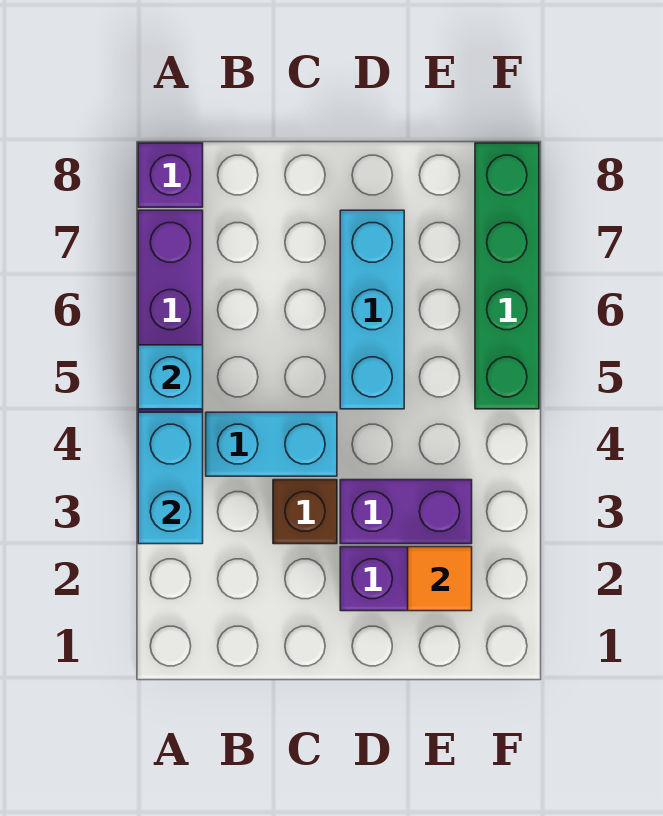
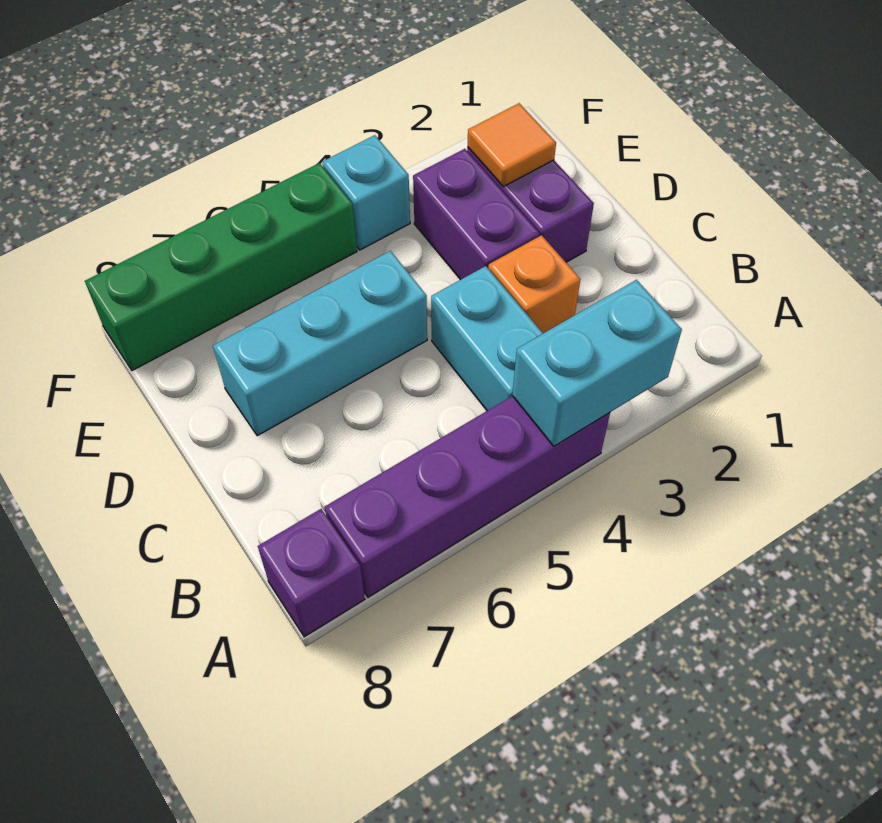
cyan brick A5 level 2 -> cyan brick F4 level 1
brown brick C3 level 1 -> orange brick C3 level 1

